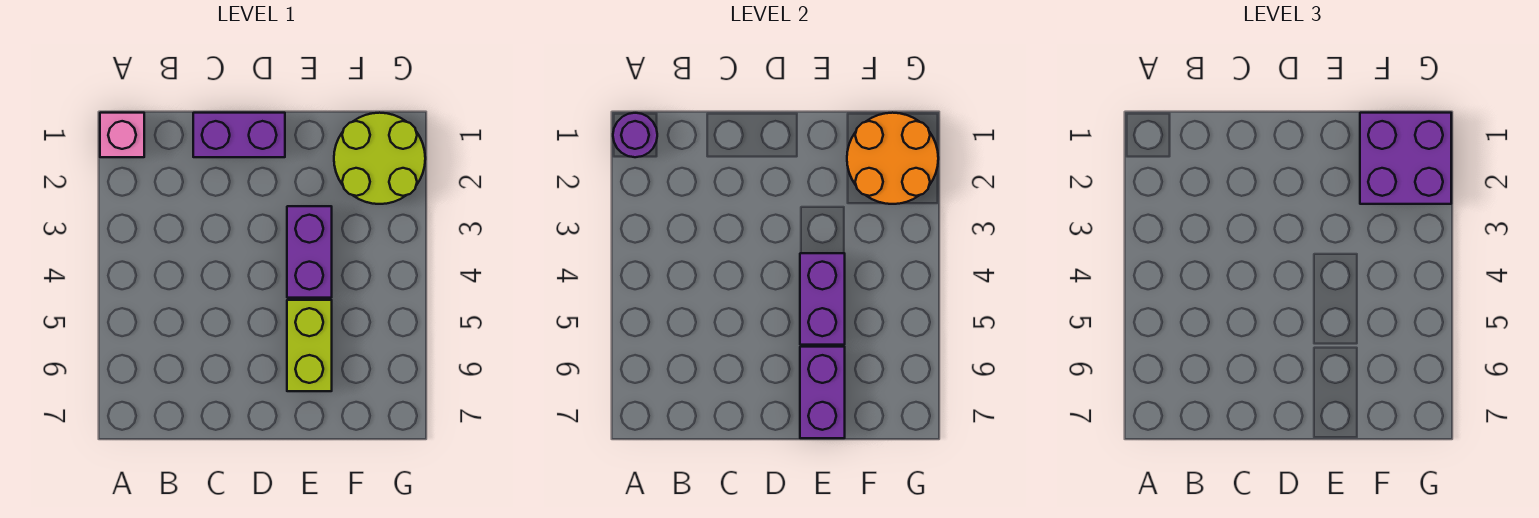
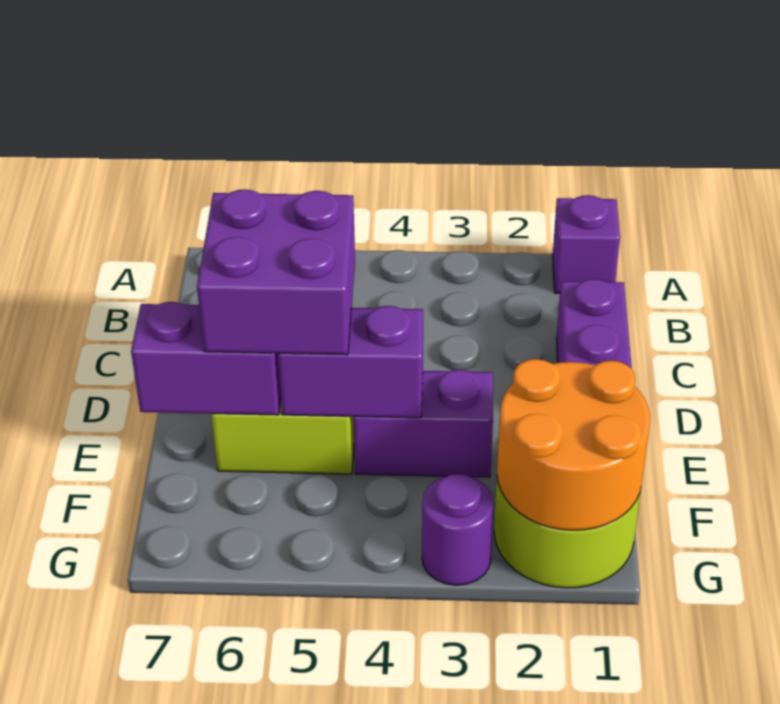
pink brick A1 level 1 -> purple brick A1 level 1
purple round brick A1 level 2 -> purple round brick G3 level 1
purple brick F1:G2 level 3 -> purple brick D5:E6 level 3

